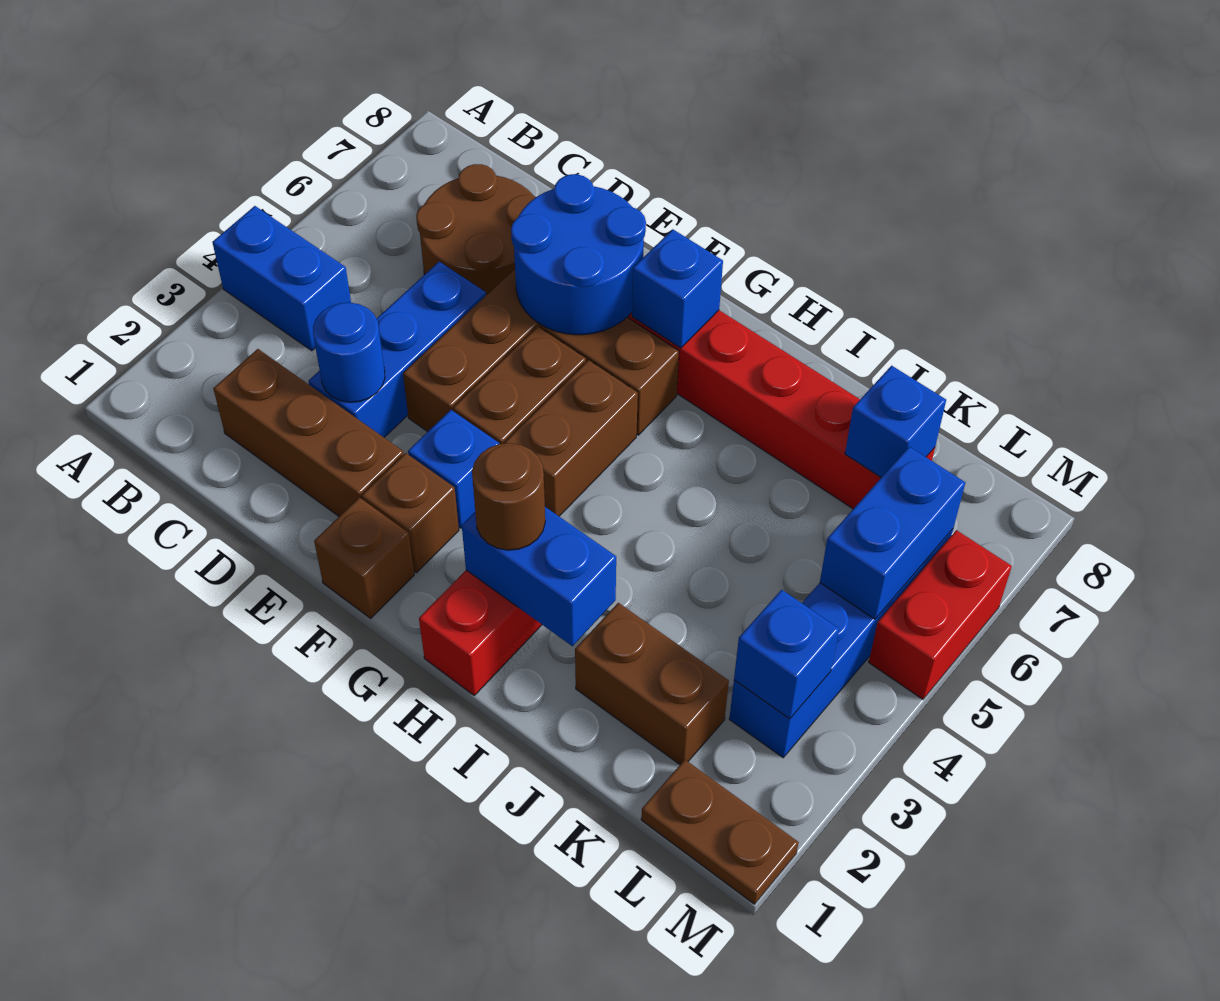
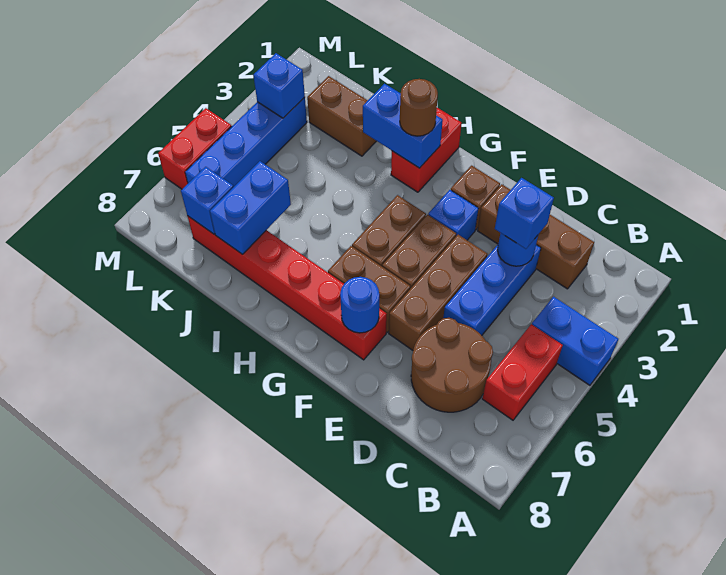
none -> red brick B5:B6 level 1
blue round brick E6:F7 level 2 -> blue round brick F7 level 2
brown brick F1 level 1 -> none
blue brick G7 level 2 -> blue brick D3 level 3
brown plate L1:M1 level 1 -> none
blue brick L5:L6 level 2 -> blue brick J6:J7 level 2

